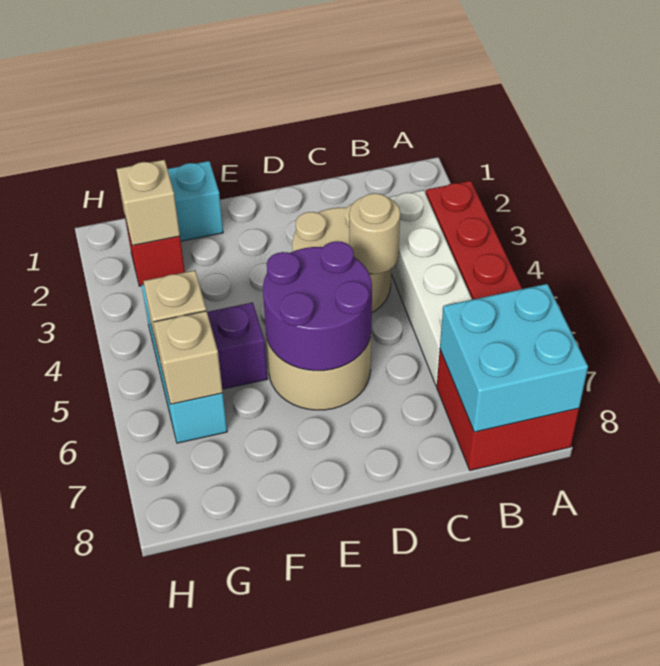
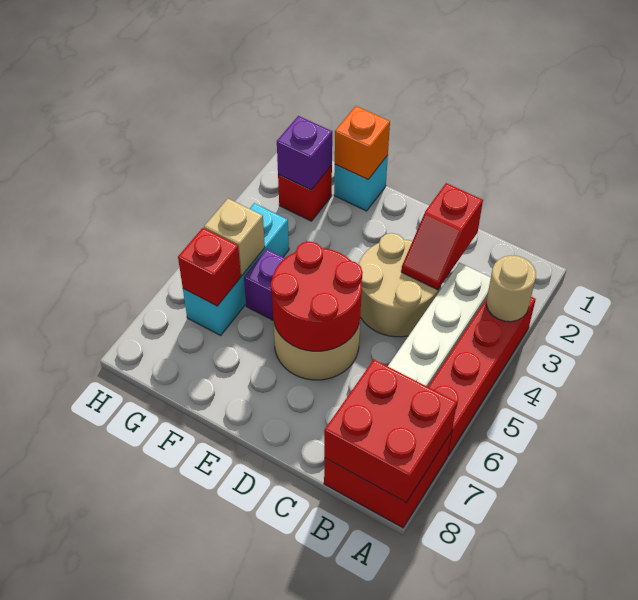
cyan brick A7:B8 level 2 -> red brick A7:B8 level 2
none -> red slope C2:C3 level 2 top 2
tan round brick C4 level 2 -> tan round brick A3 level 2
purple round brick D5:E6 level 2 -> red round brick D5:E6 level 2
none -> orange brick F1 level 2
tan brick G2 level 2 -> purple brick G2 level 2
tan brick G6 level 2 -> red brick G6 level 2

